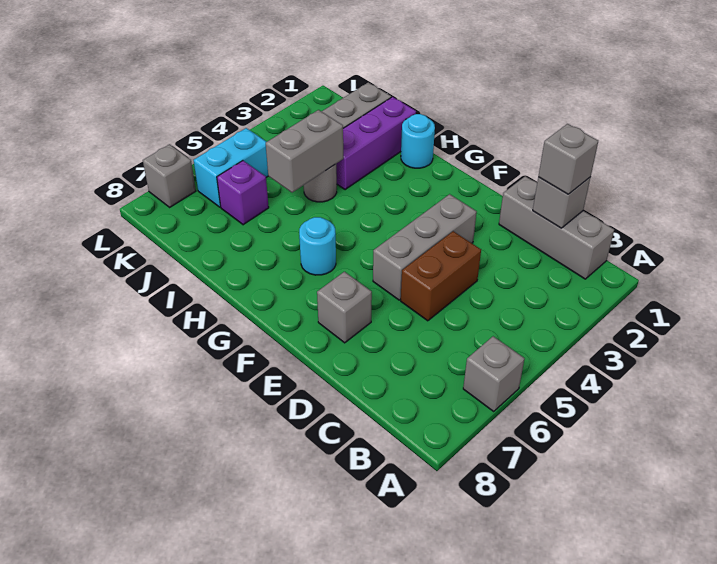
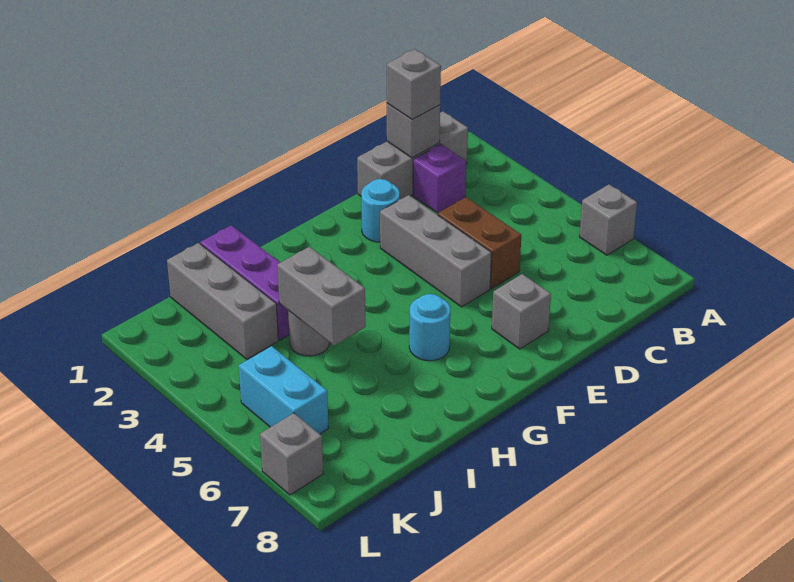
cyan round brick H1 level 1 -> cyan round brick E2 level 1
purple brick J6 level 1 -> purple brick C2 level 1

